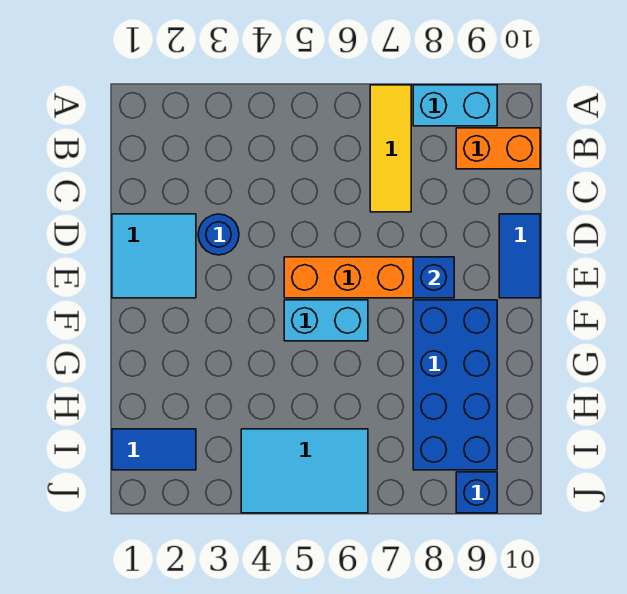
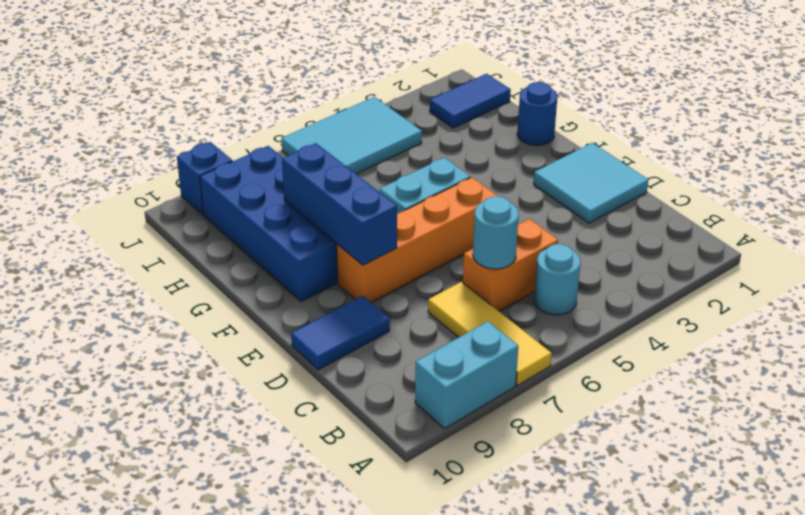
none -> cyan round brick B5 level 1
orange brick B9:B10 level 1 -> orange brick C5:C6 level 1
none -> cyan round brick C6 level 2
blue round brick D3 level 1 -> blue round brick G1 level 1
blue tile D10:E10 level 1 -> blue tile D9:D10 level 1
blue brick E8 level 2 -> blue brick E8:G8 level 2

